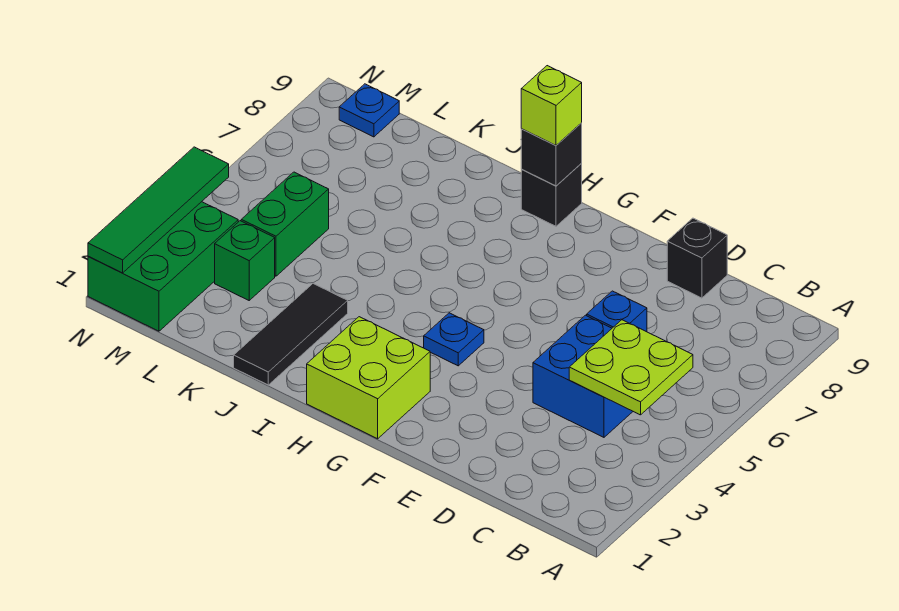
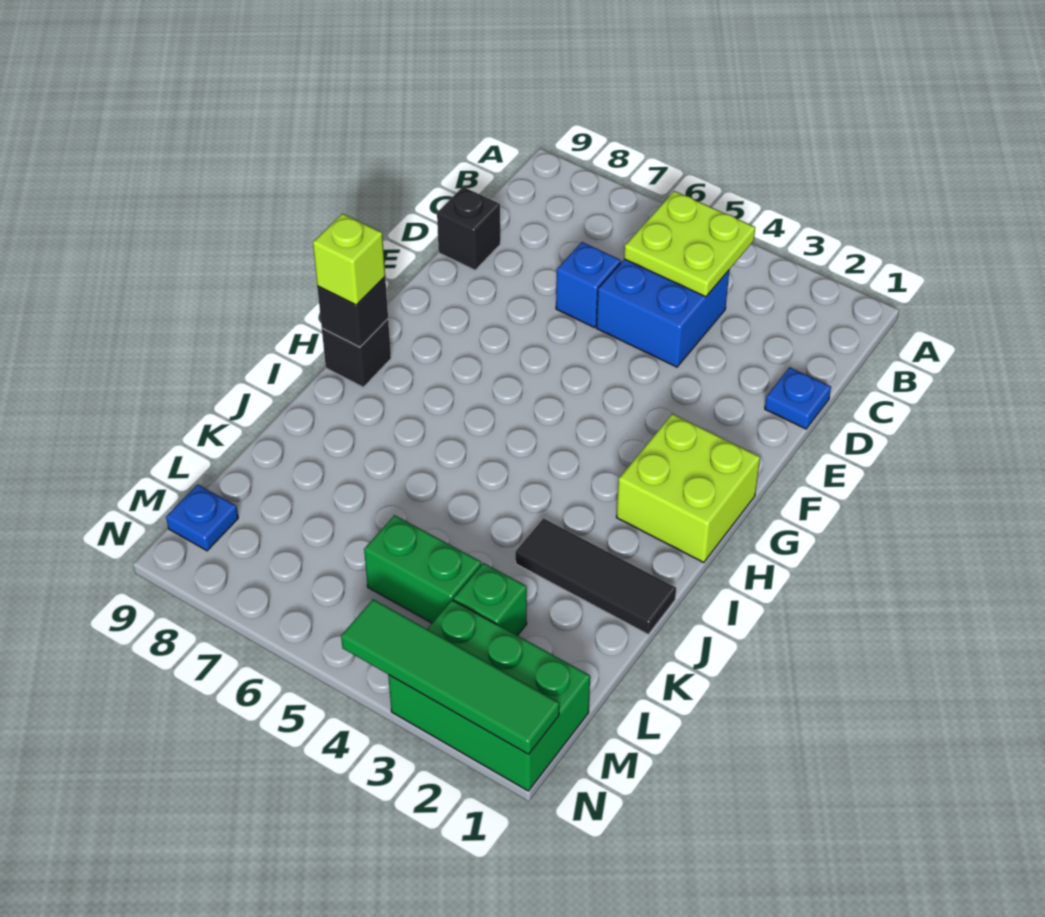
blue plate G4 level 1 -> blue plate D1 level 1

